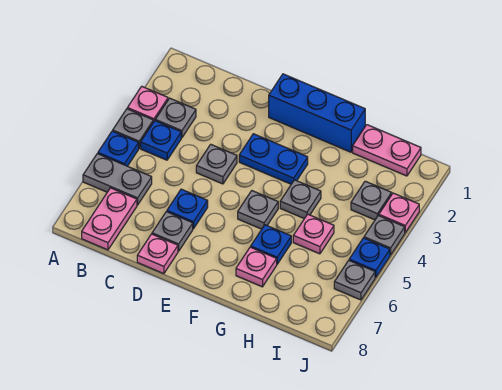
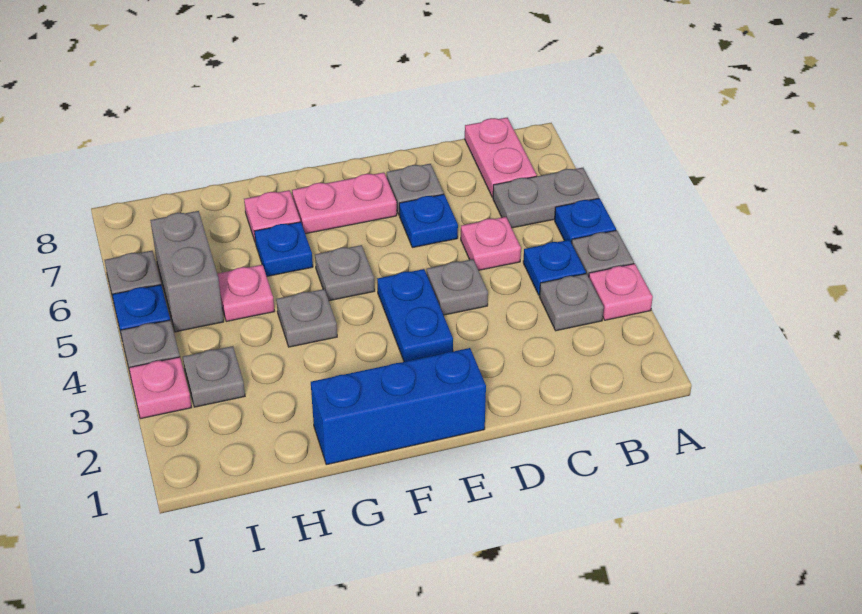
pink plate D8 level 1 -> pink plate C5 level 1
blue plate E3:F3 level 1 -> blue plate E3:E4 level 1
pink plate H1:I1 level 1 -> pink plate E7:F7 level 1
none -> grey brick I5:I6 level 1

